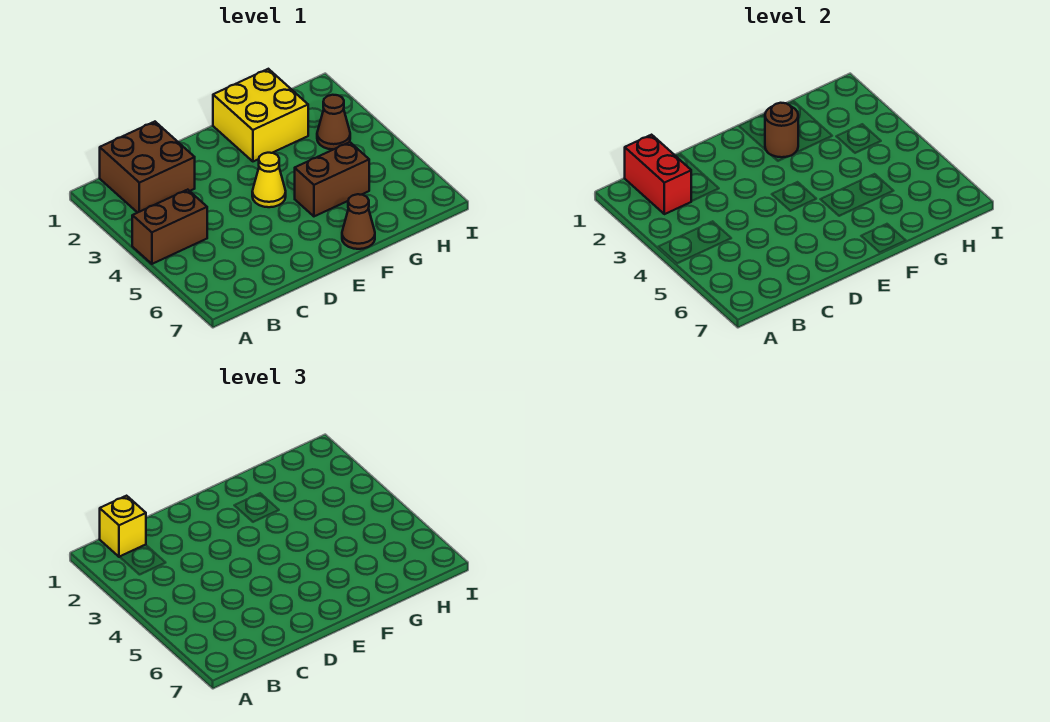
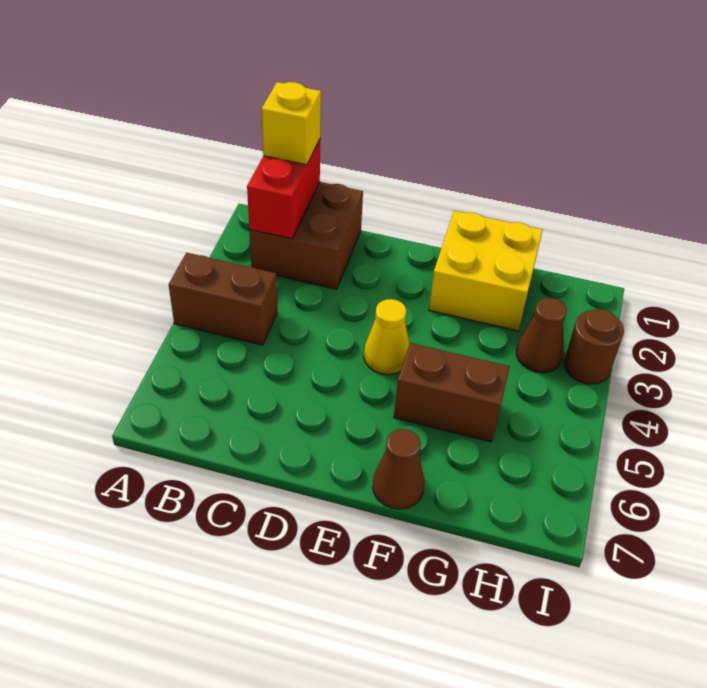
brown round brick F2 level 2 -> brown round brick I3 level 1

